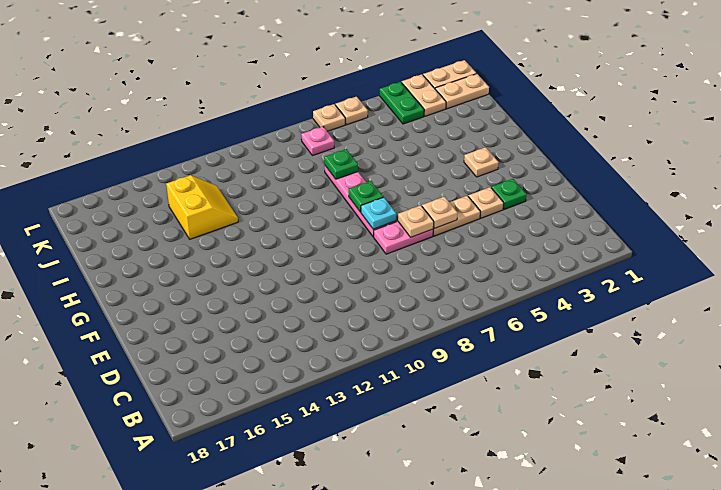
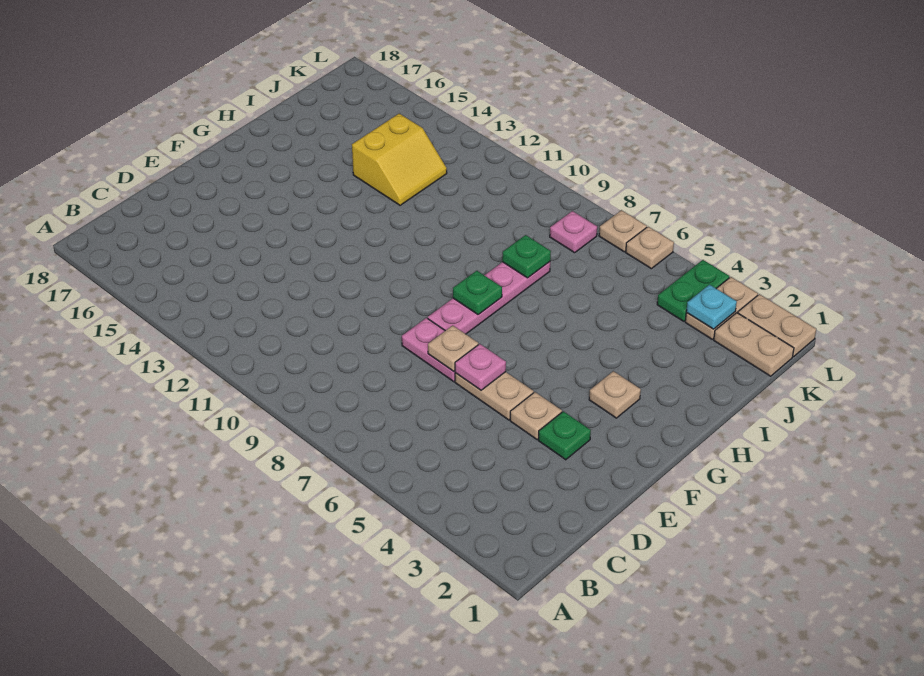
tan plate E6 level 2 -> pink plate E6 level 2
cyan plate F8 level 2 -> cyan plate K3 level 2

